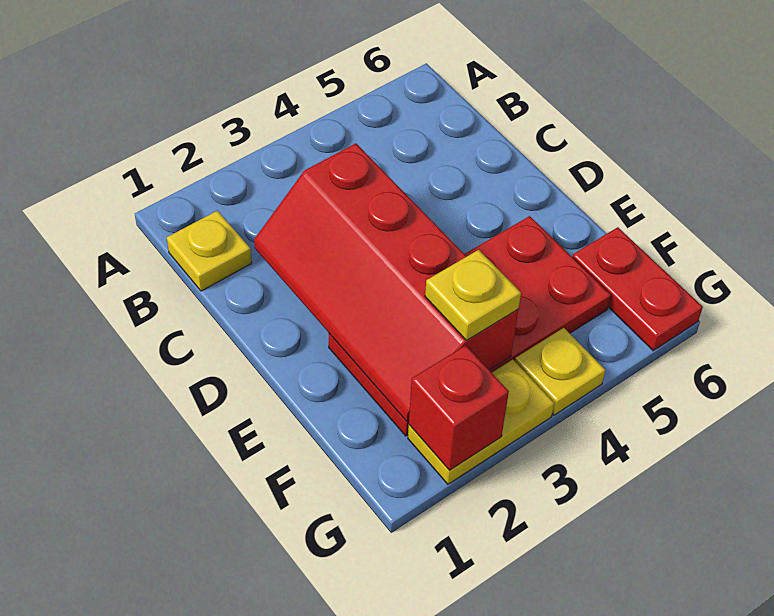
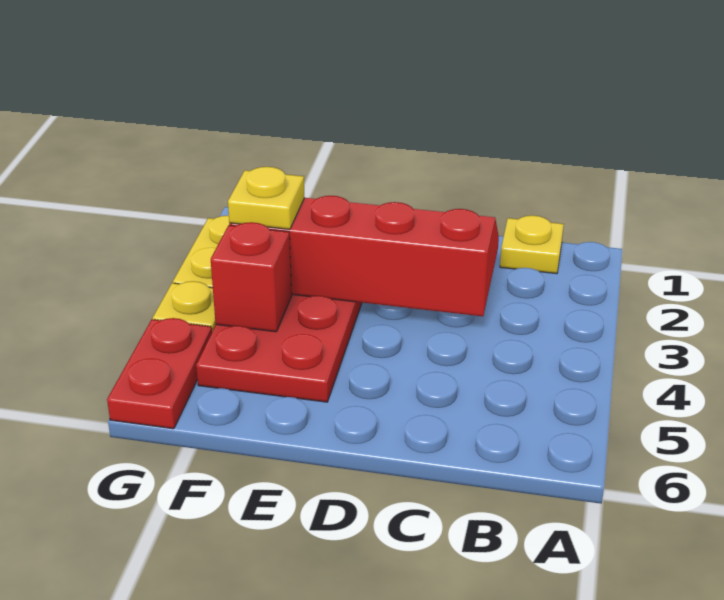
red plate F6:G6 level 1 -> red plate G5:G6 level 1
red brick G2 level 2 -> red brick F4 level 2

